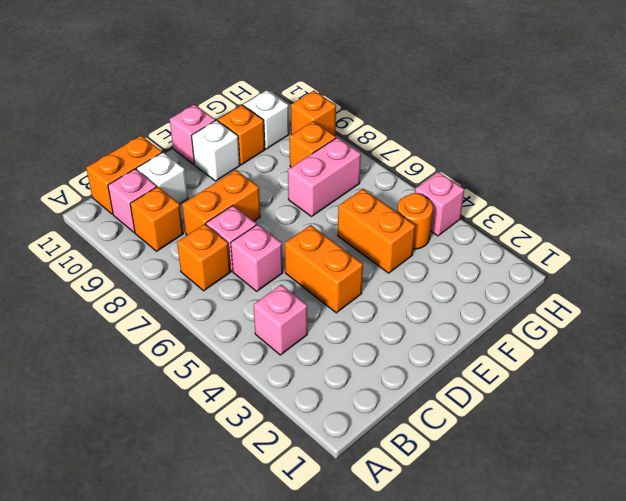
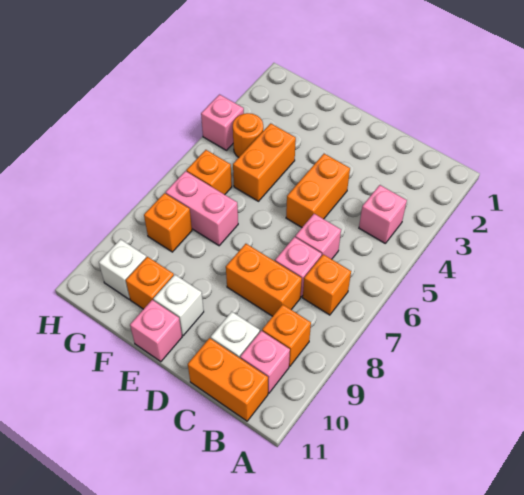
orange brick H9 level 1 -> orange brick G6 level 1

